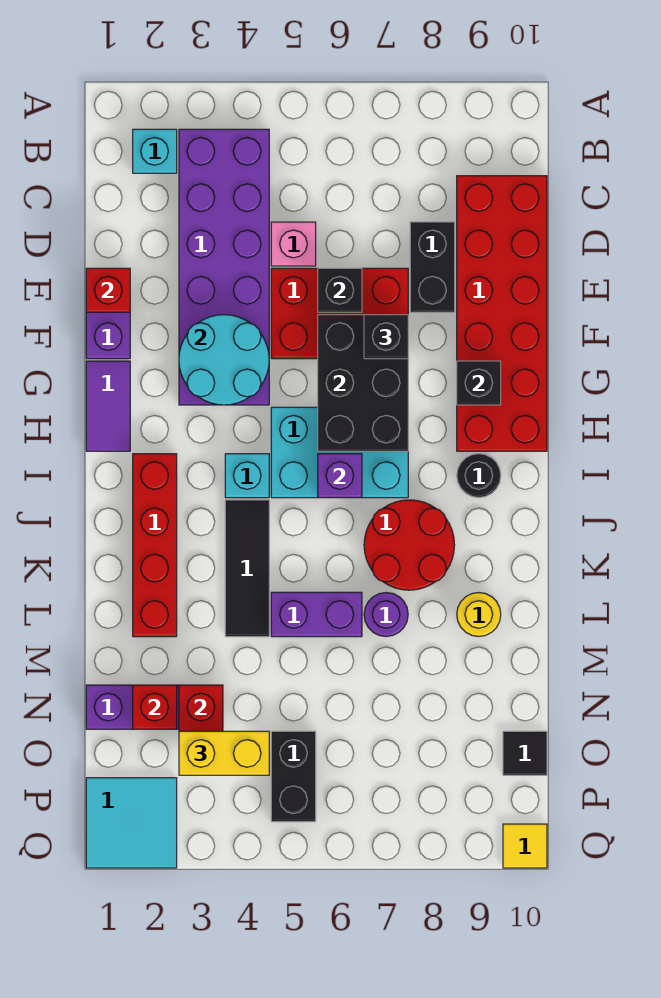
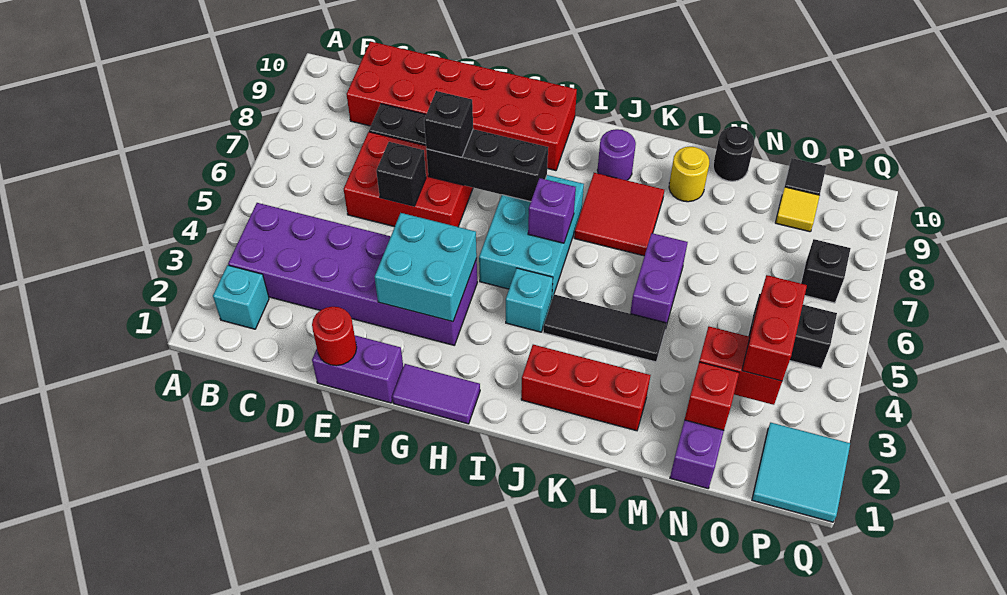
pink brick D5 level 1 -> none
red brick E1 level 2 -> red round brick E1 level 2
red brick E5:F7 level 1 -> red brick D6:F7 level 1
cyan round brick F3:G4 level 2 -> cyan brick F3:G4 level 2
black brick F6:H7 level 2 -> black brick F7:H7 level 2
black brick G9 level 2 -> black brick P7 level 1
red brick I2:L2 level 1 -> red brick J2:L2 level 1
black round brick I9 level 1 -> black round brick M10 level 1
red round brick J7:K8 level 1 -> red tile J7:K8 level 1
purple round brick L7 level 1 -> purple round brick J9 level 1
yellow brick O3:O4 level 3 -> red brick O3:O4 level 3
yellow tile Q10 level 1 -> yellow tile O9 level 1

